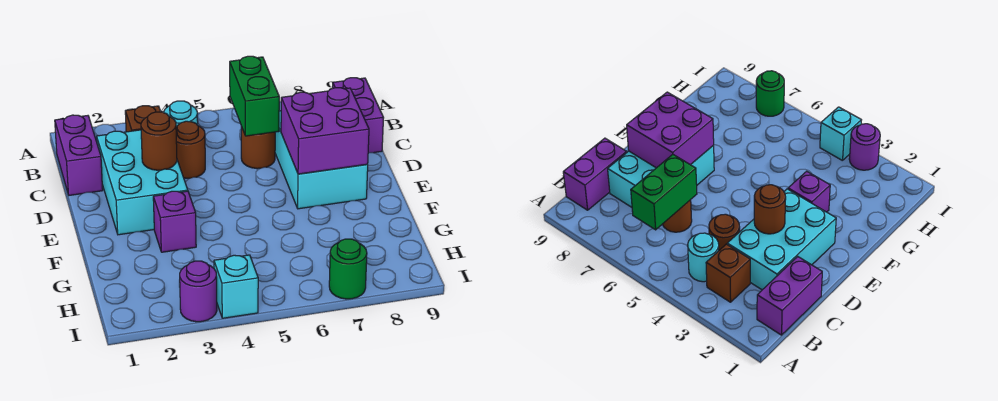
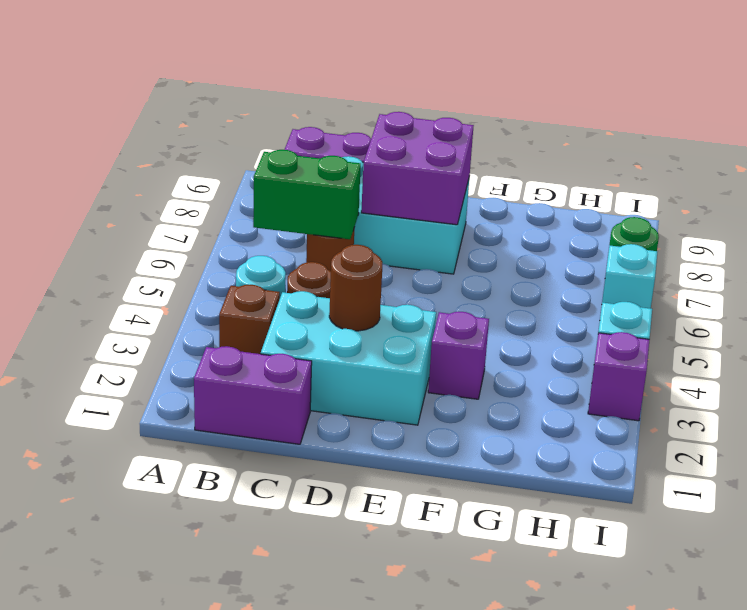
purple round brick I3 level 1 -> purple brick I3 level 1
none -> cyan brick I6 level 1

